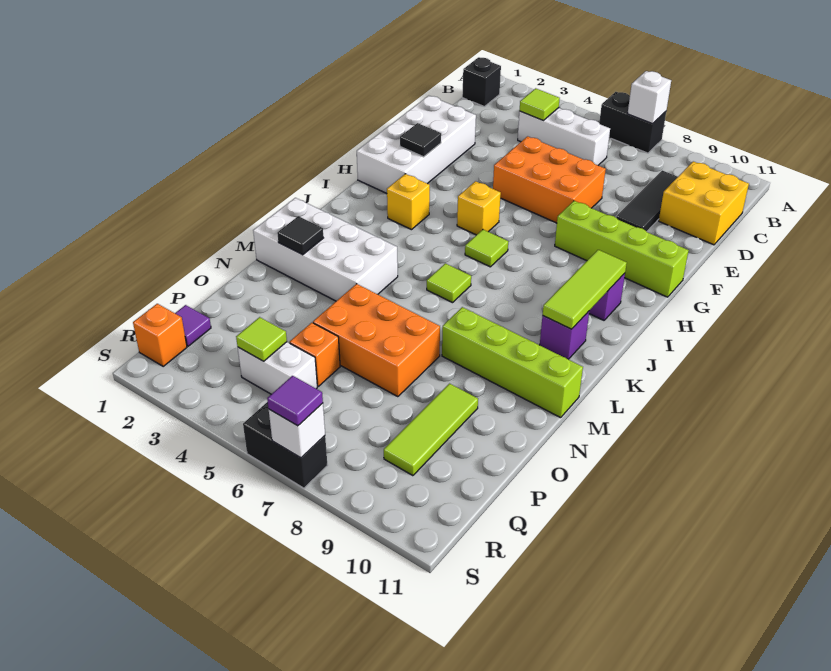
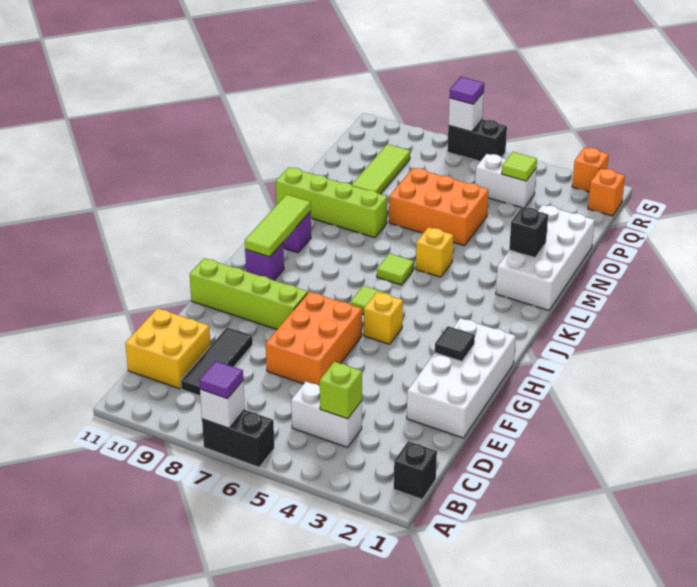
white brick C4:C6 level 1 -> white brick C4:C5 level 1
lime tile C4 level 2 -> lime brick C4 level 2
orange brick E5:F7 level 1 -> orange brick E6:G7 level 1
yellow brick I3 level 1 -> yellow brick L5 level 1
white brick L1:M4 level 1 -> white brick L1:O2 level 1
black tile M2 level 2 -> black brick M2 level 2
orange brick P5 level 1 -> orange brick S2 level 1
purple tile Q1 level 1 -> purple tile A7 level 3

